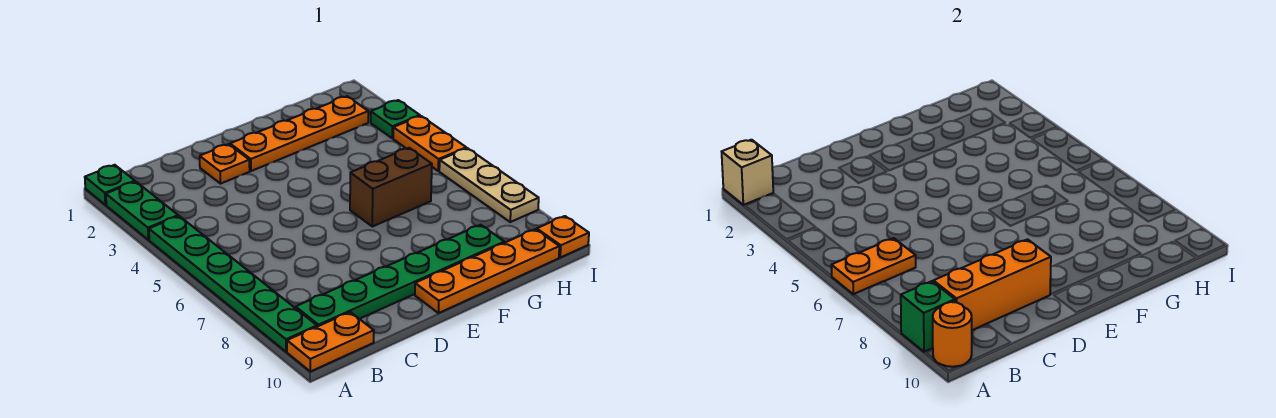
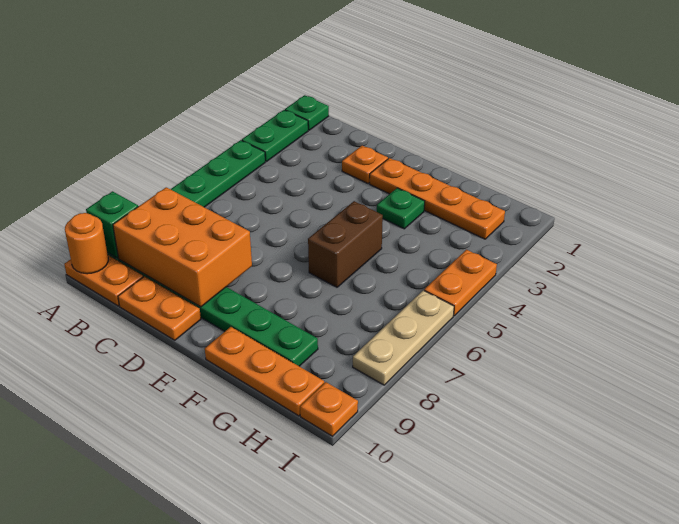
tan brick A1 level 2 -> none
orange plate A6:B6 level 2 -> orange plate C10:D10 level 1
orange brick B9:D9 level 2 -> orange brick B8:D9 level 2
orange plate E10:H10 level 1 -> orange plate F10:H10 level 1
brown brick F6:G6 level 1 -> brown brick F5:F6 level 1
green plate I3 level 1 -> green plate F3 level 1

